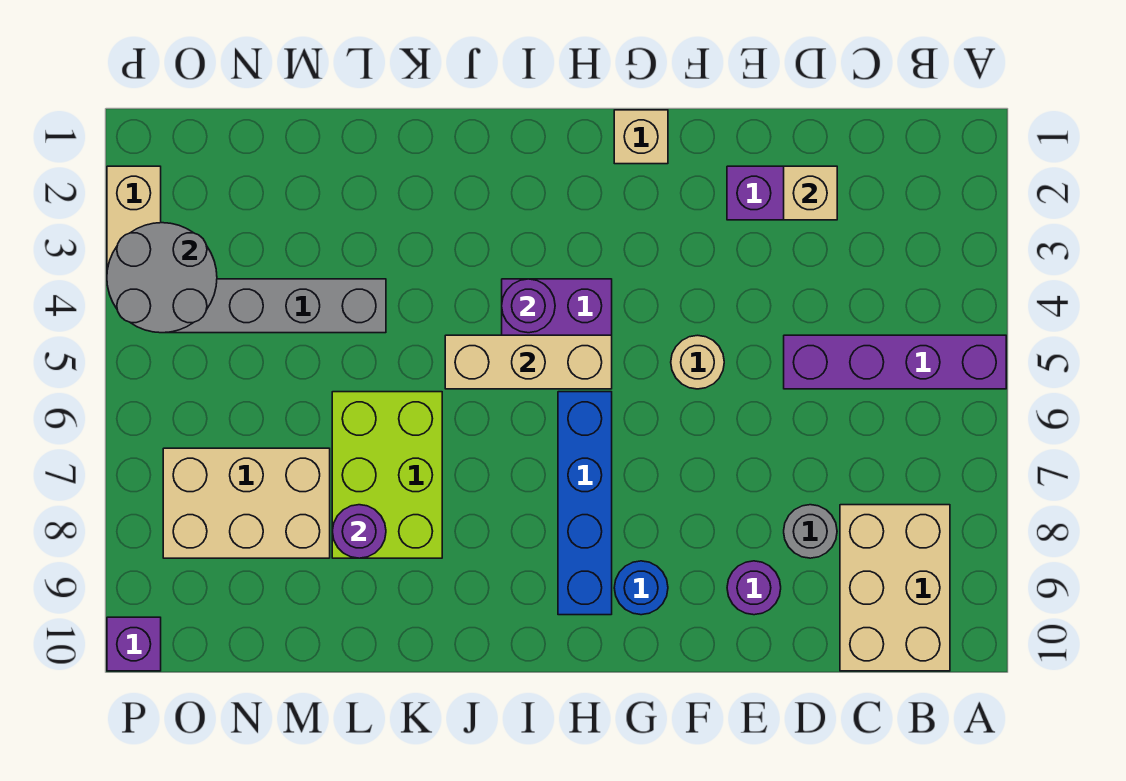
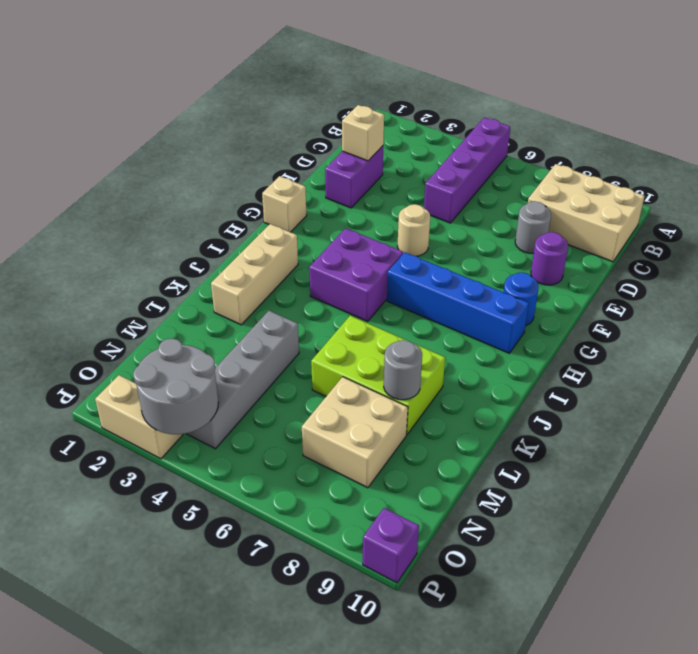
tan brick H5:J5 level 2 -> tan brick I2:K2 level 1
purple round brick I4 level 2 -> none
purple round brick L8 level 2 -> grey round brick L8 level 2
tan brick M7:O8 level 1 -> tan brick M7:N8 level 1

